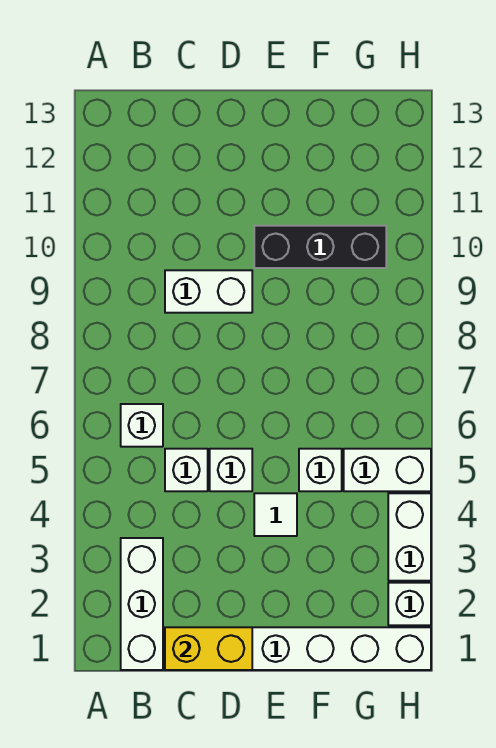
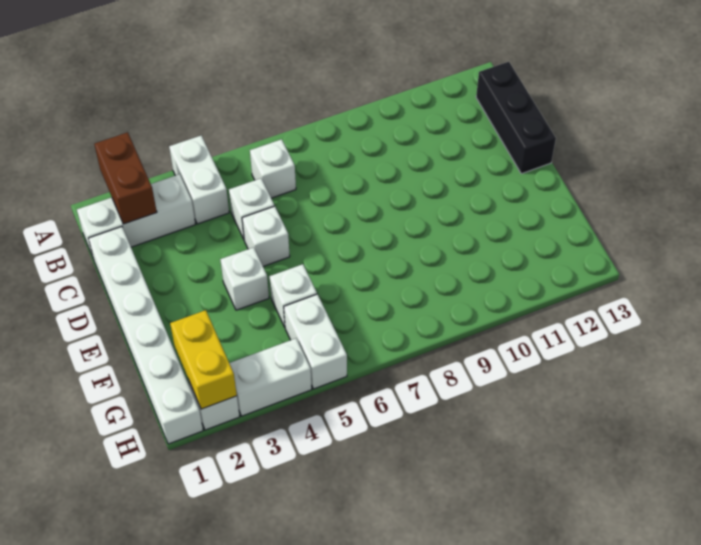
none -> brown brick A2:B2 level 2
yellow brick C1:D1 level 2 -> yellow brick G2:H2 level 2
white brick C9:D9 level 1 -> white brick A4:B4 level 1
white tile E4 level 1 -> white brick E4 level 1
black brick E10:G10 level 1 -> black brick B13:D13 level 1

